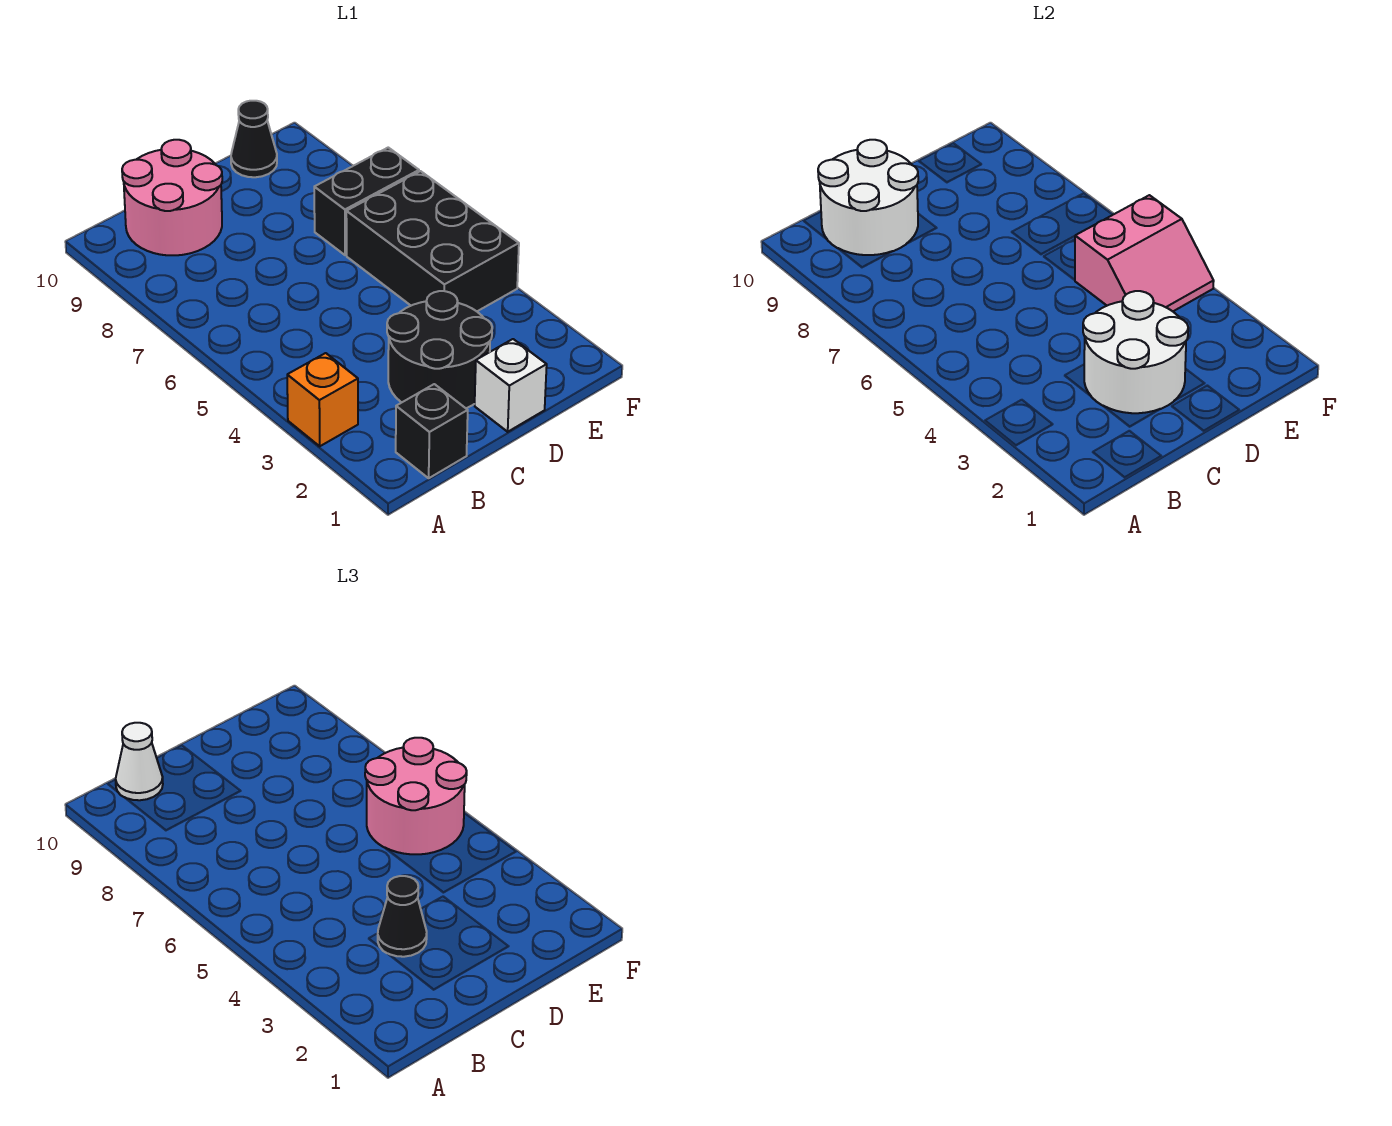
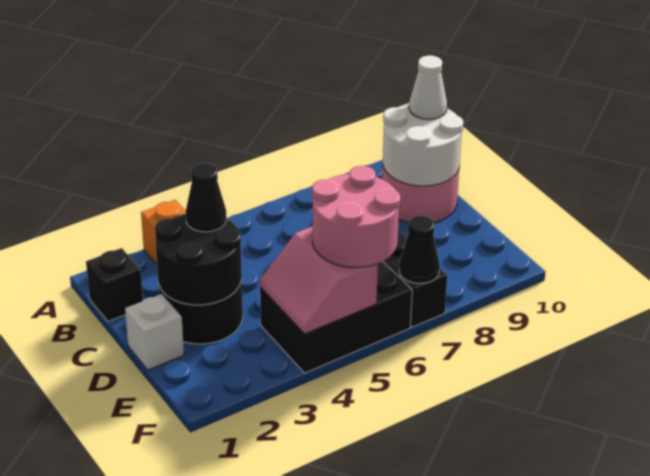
white round brick C2:D3 level 2 -> black round brick C2:D3 level 2
black cone E10 level 1 -> black cone F7 level 2

